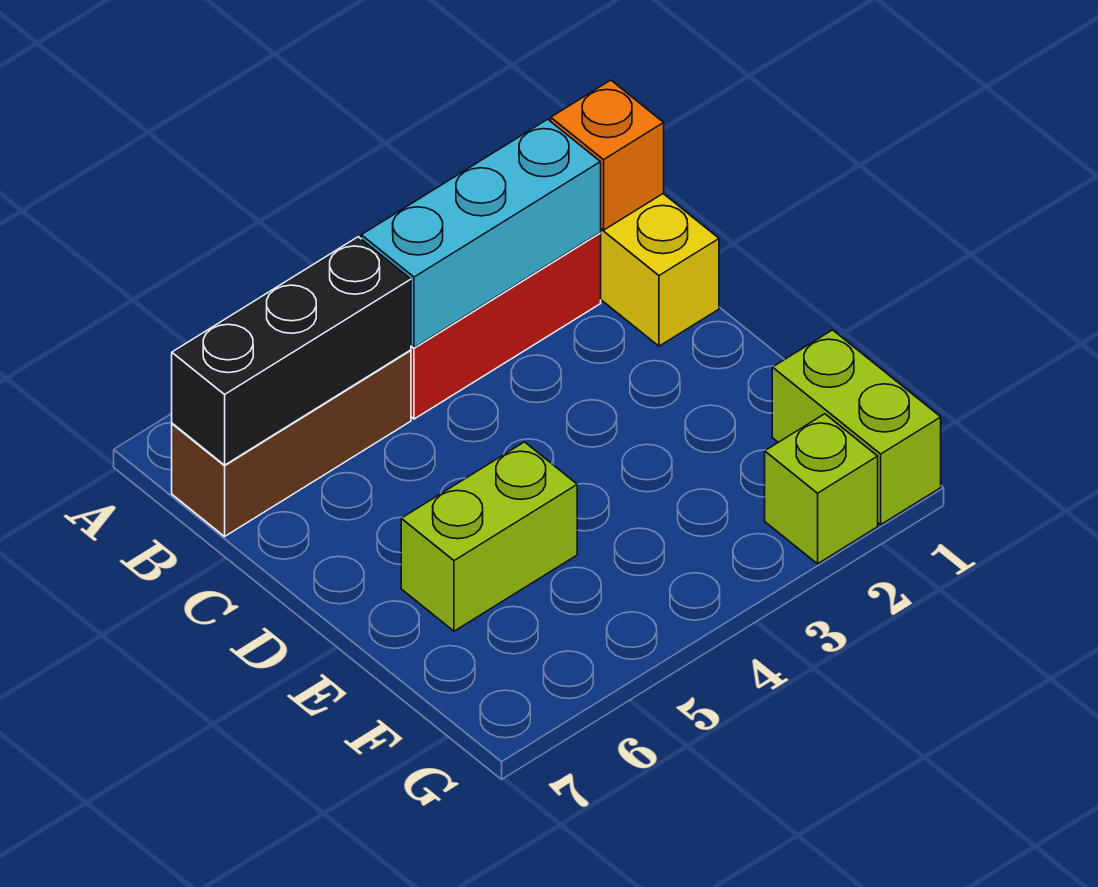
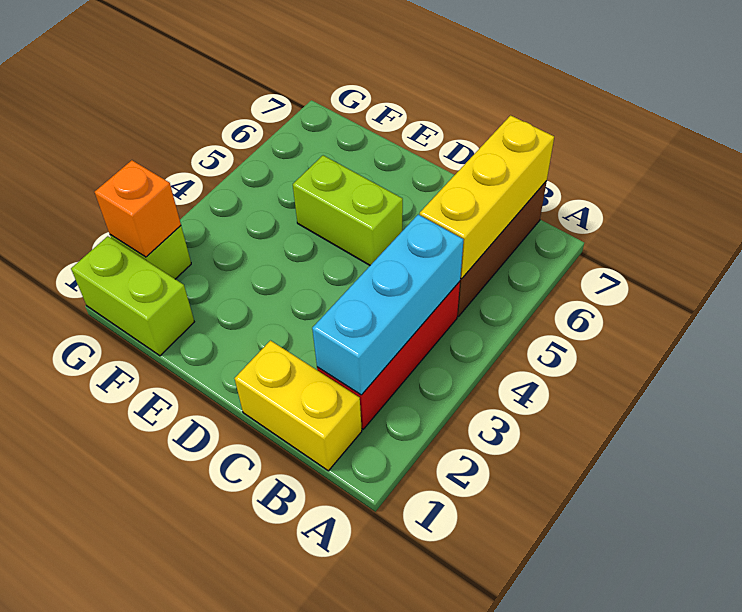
orange brick B1 level 2 -> orange brick G2 level 2
black brick B5:B7 level 2 -> yellow brick B5:B7 level 2
lime brick E5:E6 level 1 -> lime brick D5:E5 level 1

